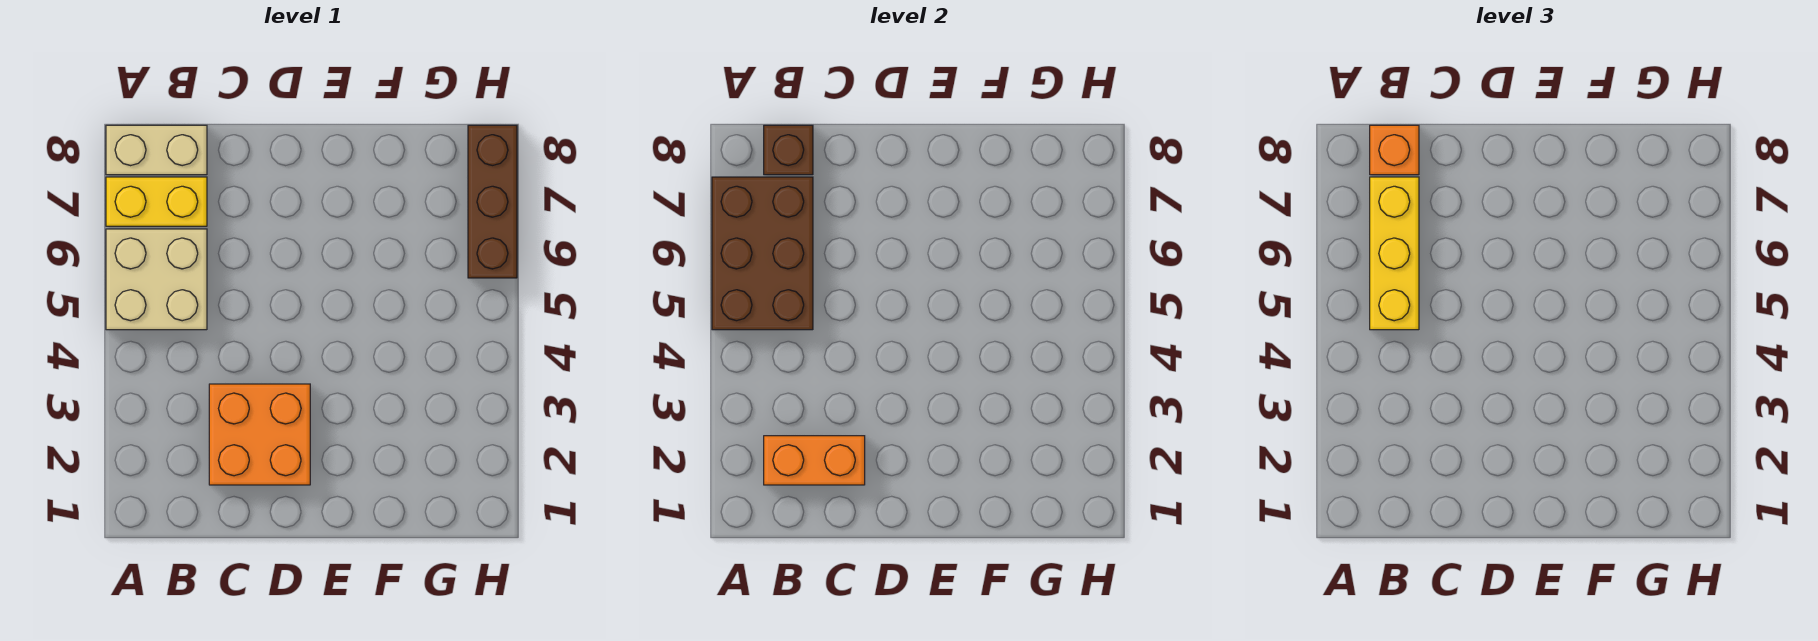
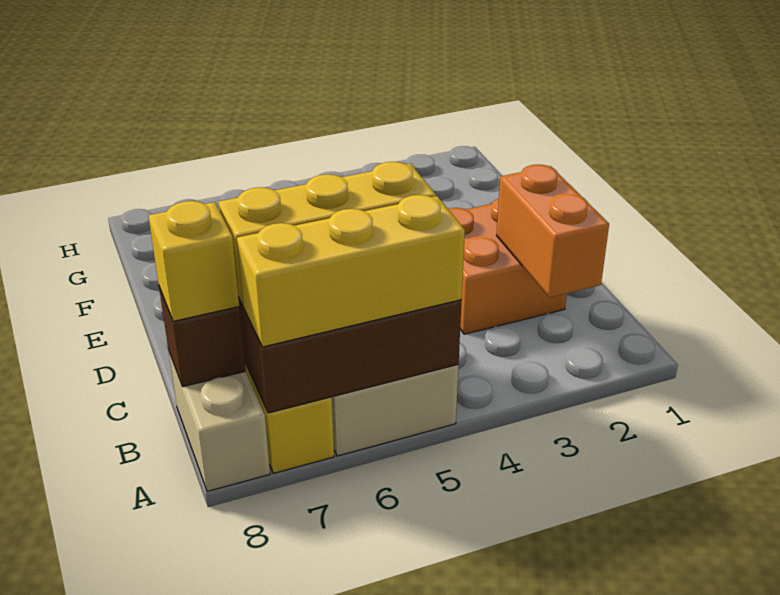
none -> yellow brick A5:A7 level 3
orange brick B8 level 3 -> yellow brick B8 level 3
brown brick H6:H8 level 1 -> none

